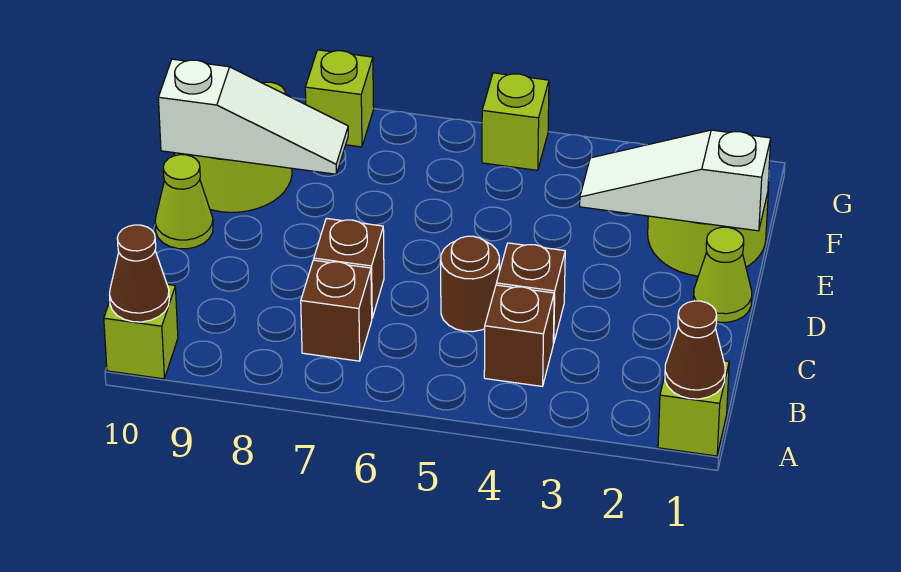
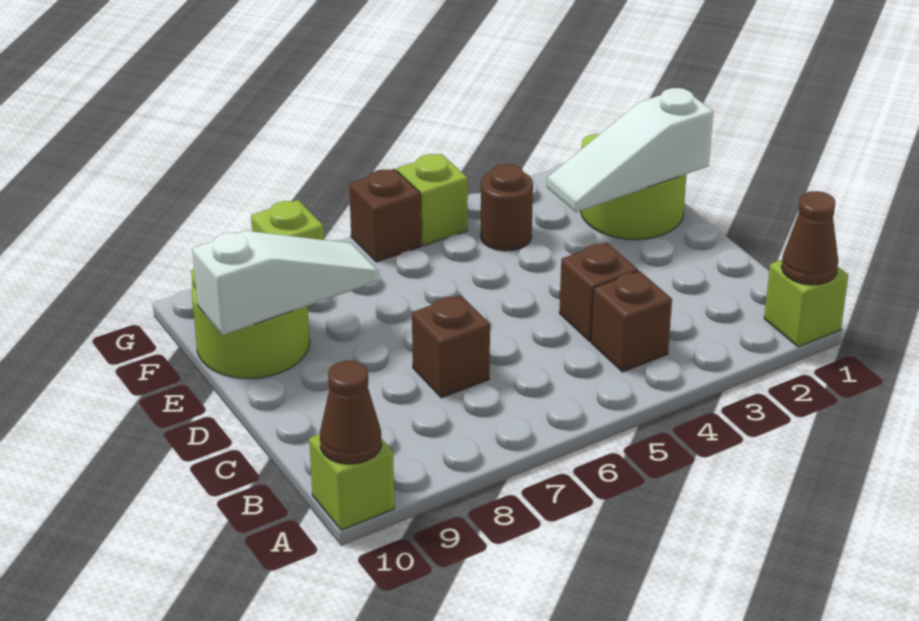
brown brick B7 level 1 -> brown brick G6 level 1
brown round brick C5 level 1 -> brown round brick F4 level 1
lime cone D1 level 1 -> none
lime cone D10 level 1 -> none

